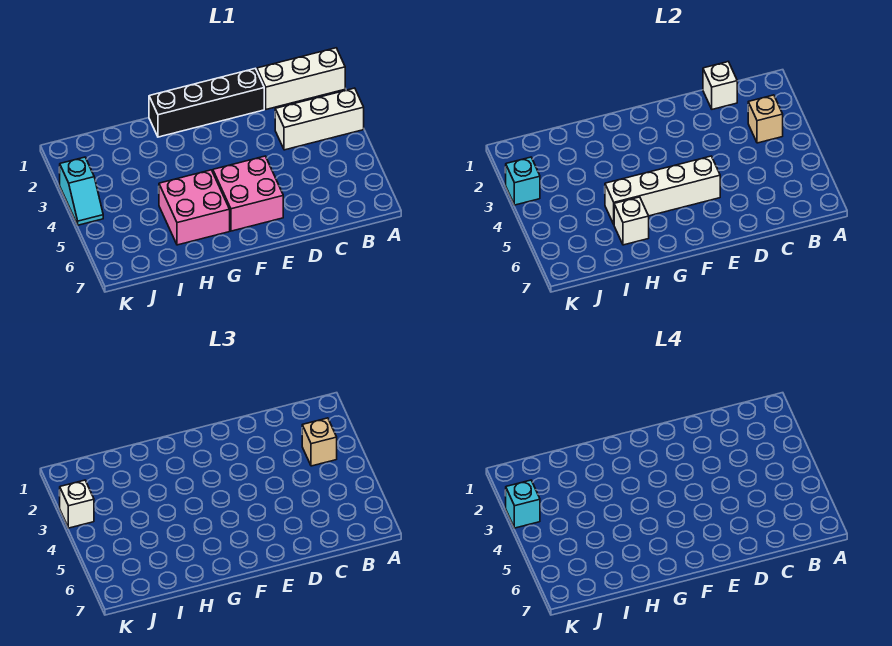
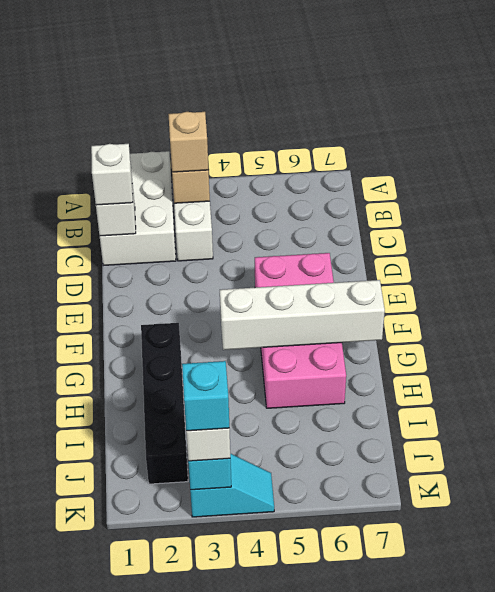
white brick A1:C1 level 1 -> white brick A1:C2 level 1
black brick D1:G1 level 1 -> black brick G2:J2 level 1
white brick E5:H5 level 2 -> white brick G4:G7 level 2
white brick H6 level 2 -> white brick C1 level 3

